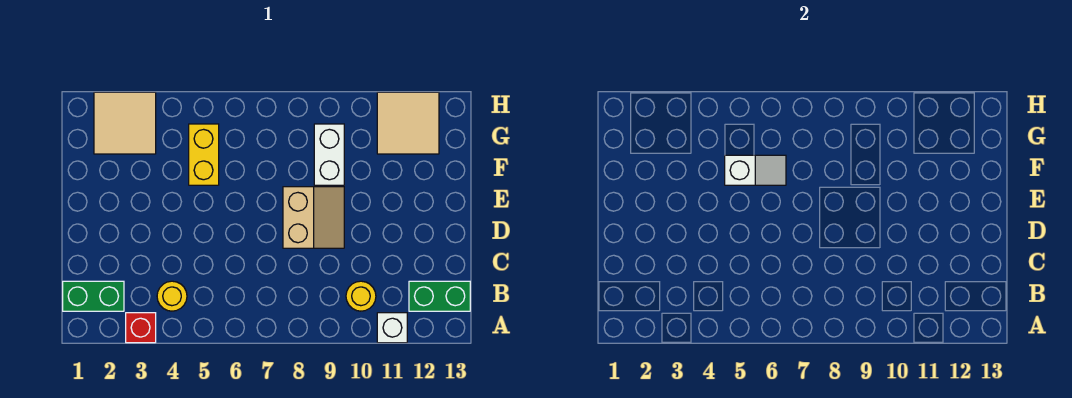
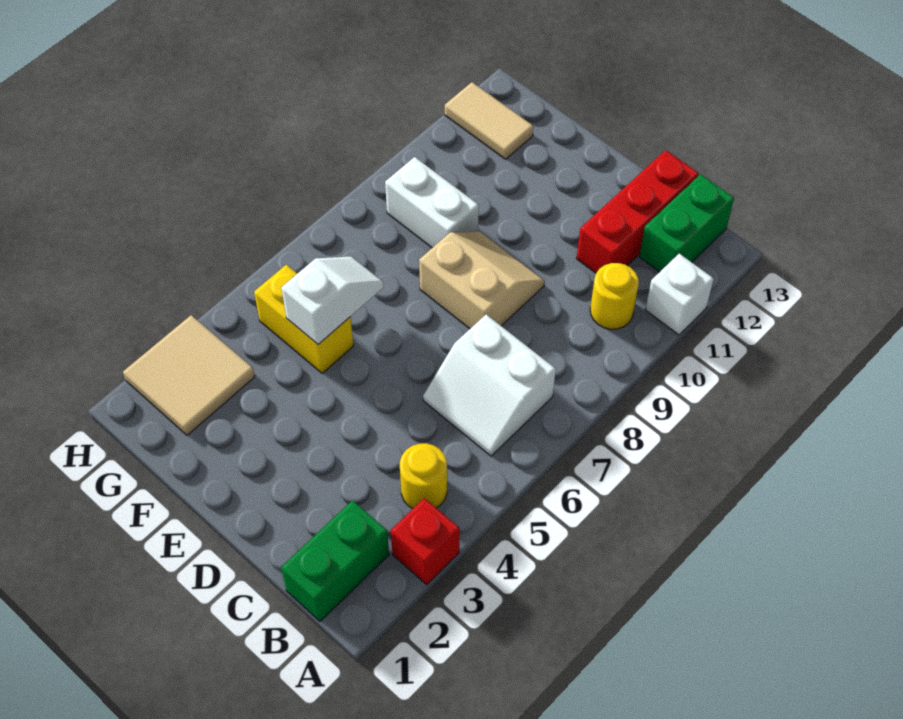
none -> white slope B6:C7 level 1 top 7
none -> red brick C11:C13 level 1
tan tile G11:H12 level 1 -> tan tile G12:H12 level 1

